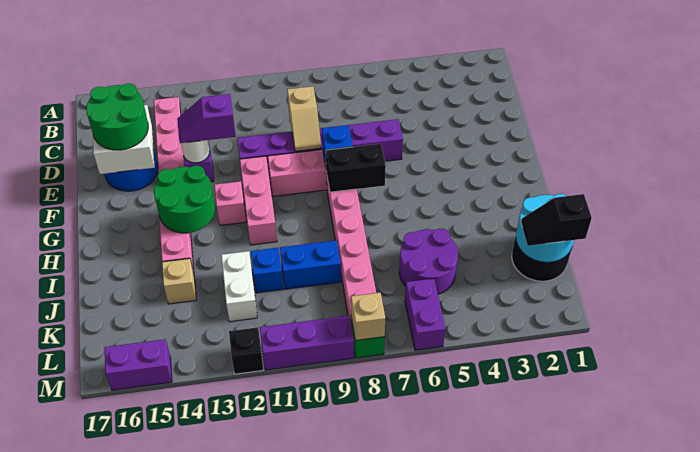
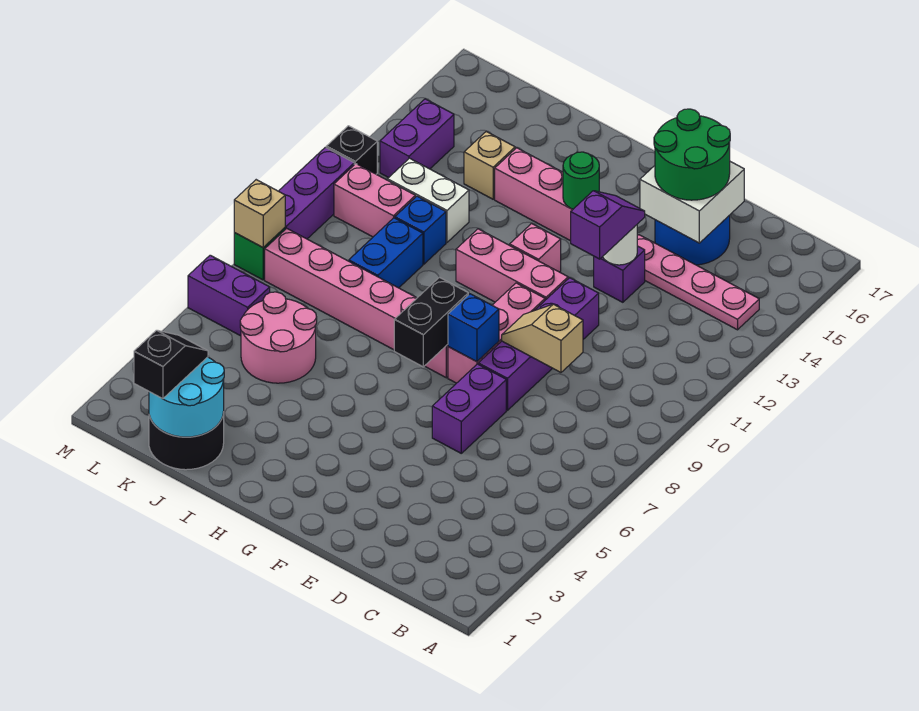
green round brick G13:H14 level 2 -> green round brick G14 level 2
purple round brick J5:K6 level 1 -> pink round brick J5:K6 level 1
none -> pink brick K11:L11 level 1
purple brick M15:M16 level 1 -> purple brick L13:L14 level 1

